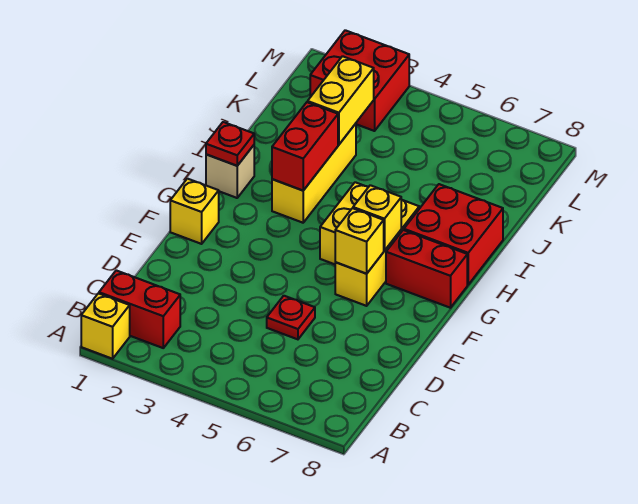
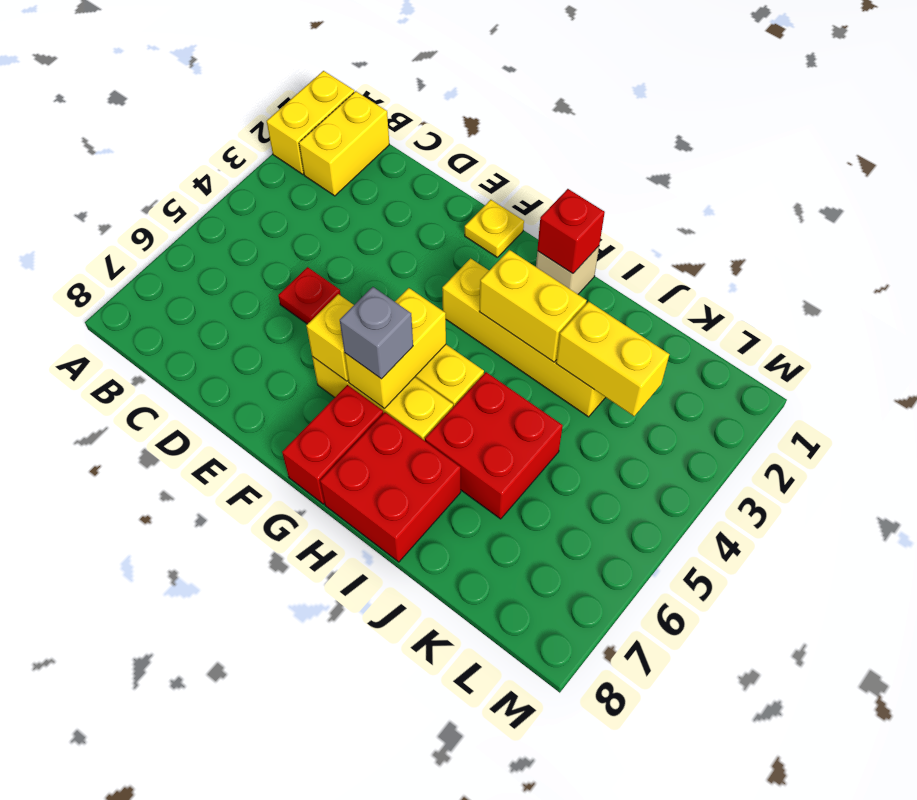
yellow brick A1 level 1 -> yellow brick A1:A2 level 1
red brick B1:B2 level 1 -> yellow brick B1:B2 level 1
yellow brick F1 level 1 -> yellow plate F1 level 1
yellow brick G6 level 2 -> yellow brick G5:G6 level 2
none -> grey brick G6 level 3
red plate H1 level 2 -> red brick H1 level 2
yellow brick H3:J3 level 1 -> yellow brick G3:J3 level 1
red brick H3:I3 level 2 -> yellow brick H3:I3 level 2
red brick L2:M3 level 1 -> red brick I5:J6 level 1

